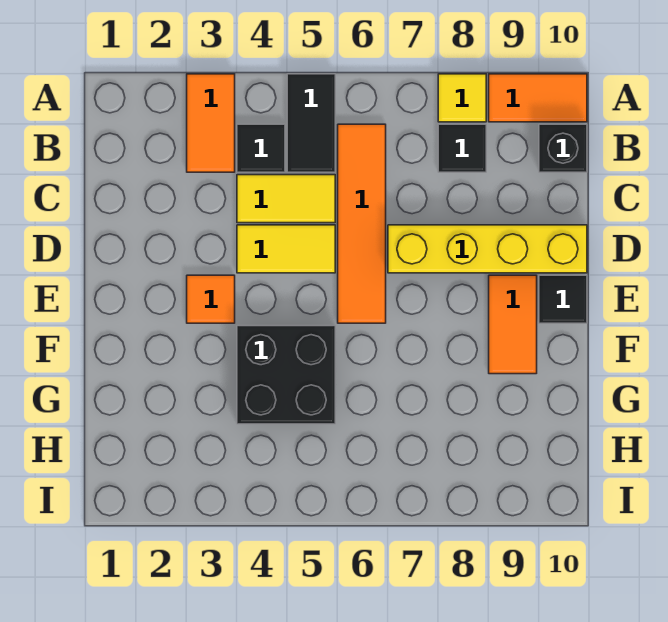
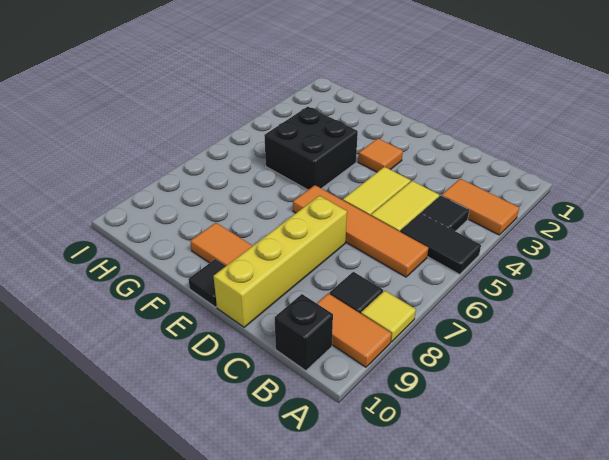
orange tile A9:A10 level 1 -> orange tile A9:B9 level 1

